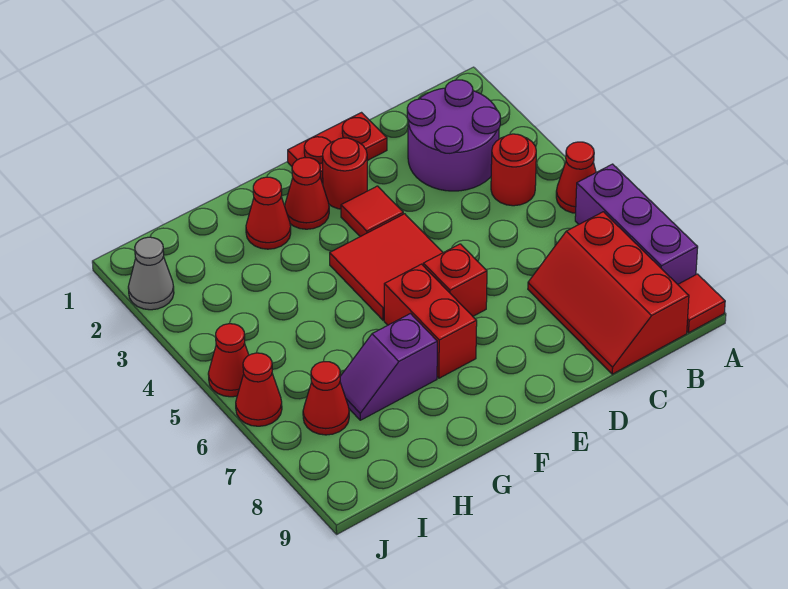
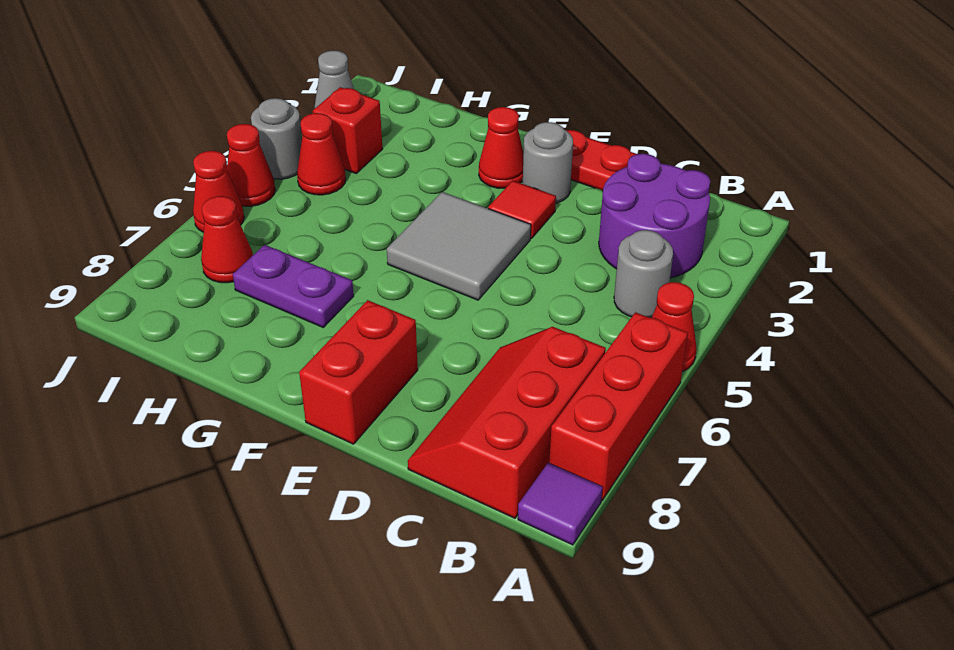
purple brick A6:A8 level 1 -> red brick A6:A8 level 1
red tile A9 level 1 -> purple tile A9 level 1
red round brick B4 level 1 -> grey round brick B4 level 1
red round brick E2 level 1 -> grey round brick E2 level 1
red tile E4:F5 level 1 -> grey tile E4:F5 level 1
red brick E6 level 1 -> red brick I3 level 1
red brick F6:F7 level 1 -> red brick E8:E9 level 1
red cone G2 level 1 -> red cone I4 level 1
purple slope G7:H7 level 1 top G -> purple plate G7:H7 level 1
none -> grey round brick J4 level 1

